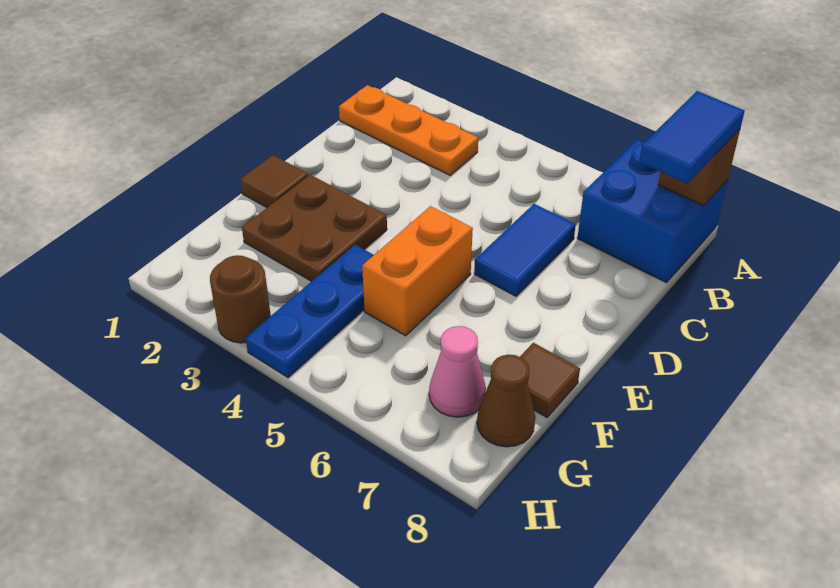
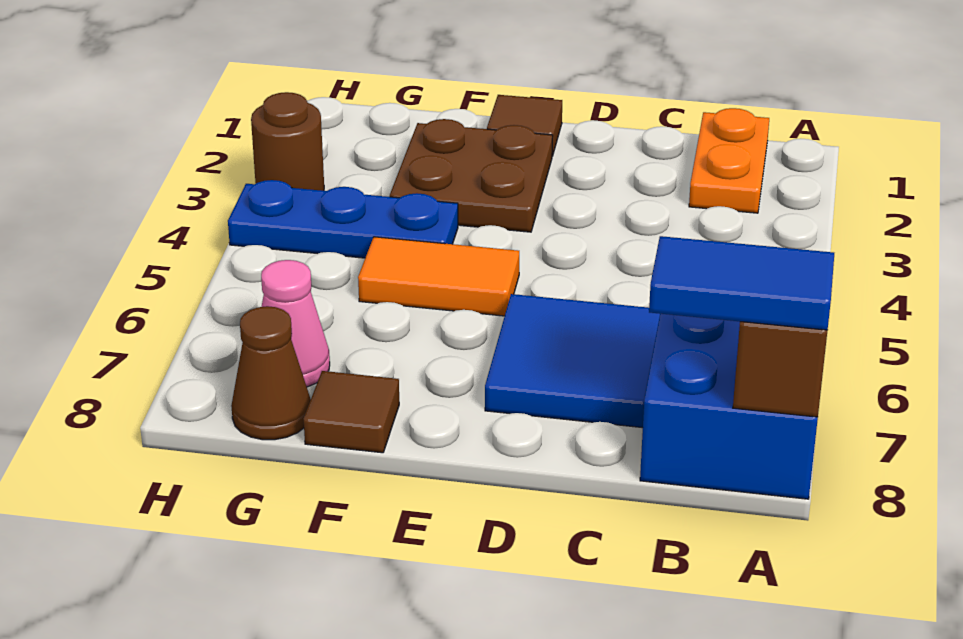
orange plate B1:B3 level 1 -> orange plate B1:B2 level 1
blue tile C6:D6 level 1 -> blue tile C6:D7 level 1
orange brick E5:F5 level 1 -> orange tile E5:F5 level 1

